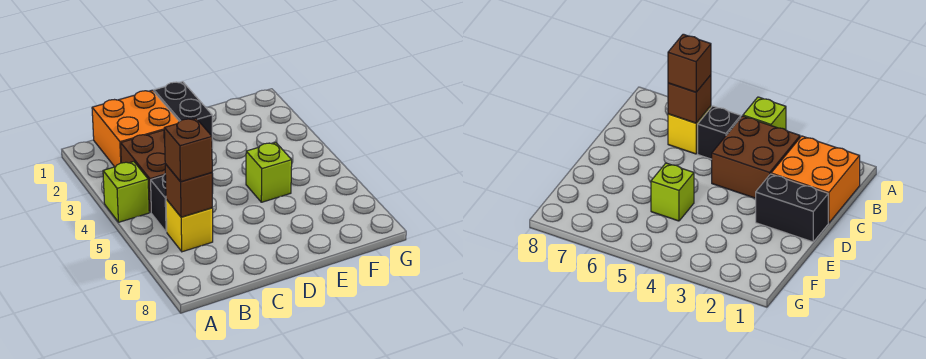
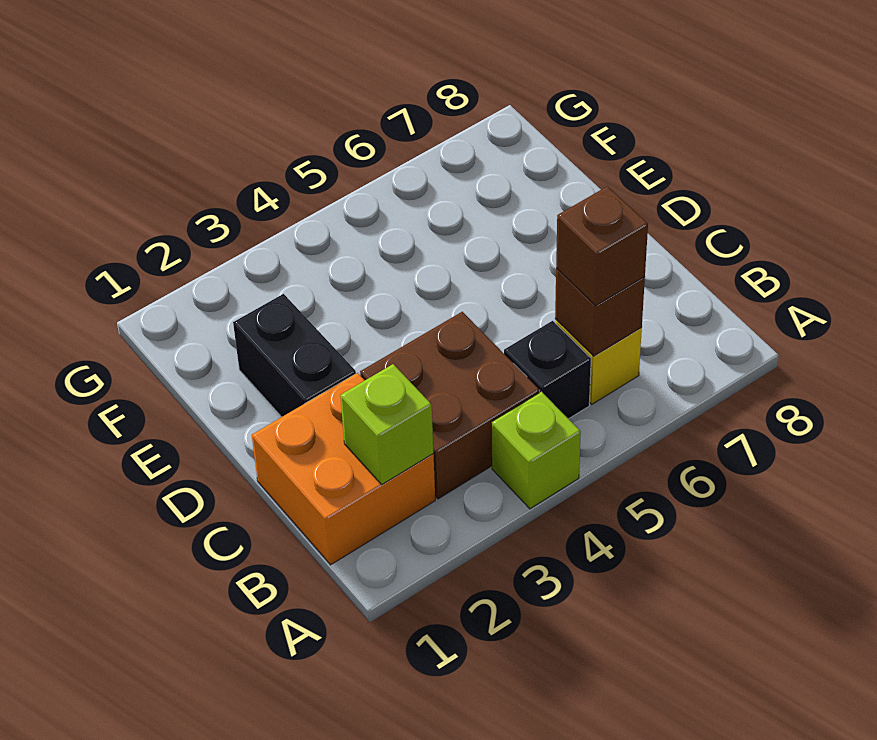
black brick D1:D2 level 1 -> black brick D2:E2 level 1
lime brick E5 level 1 -> lime brick B2 level 2

